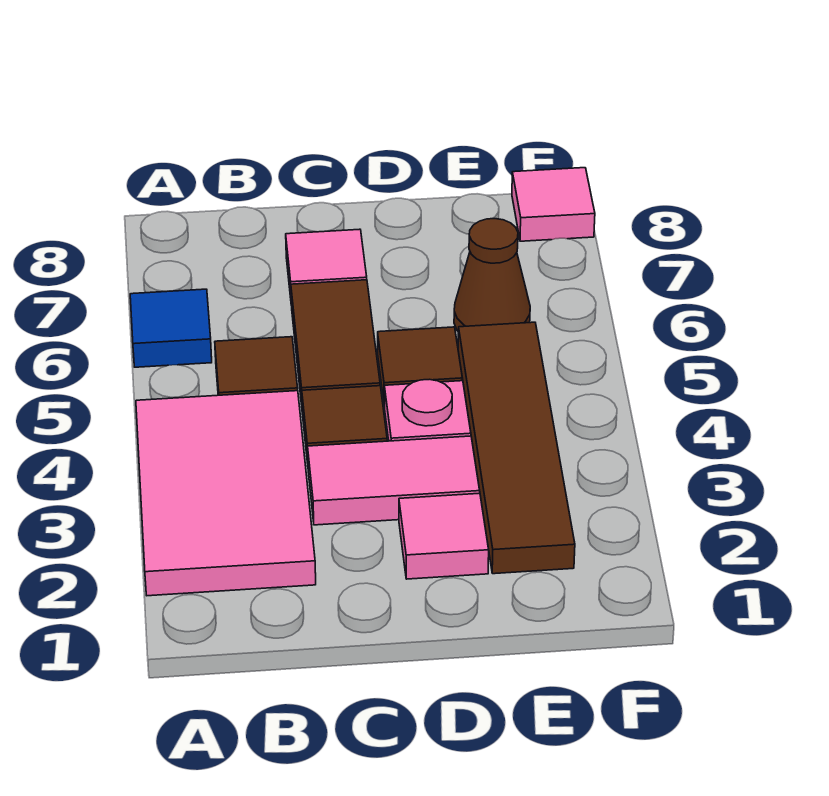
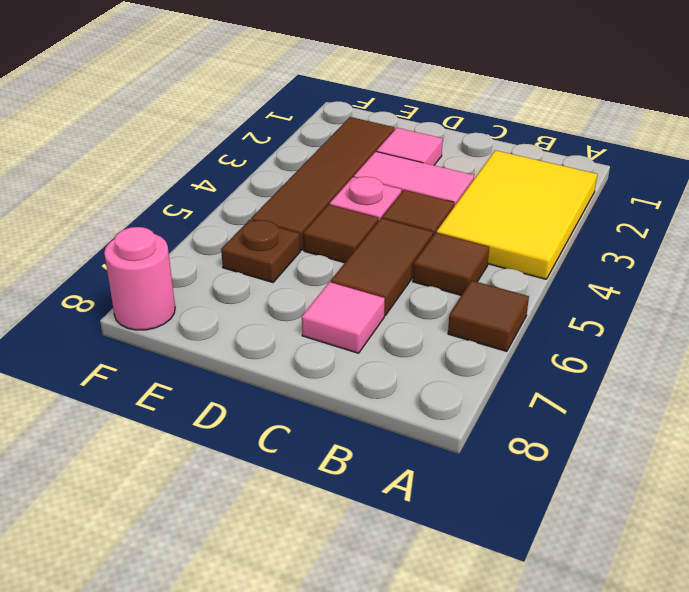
pink tile A2:B4 level 1 -> yellow tile A2:B4 level 1
blue tile A6 level 1 -> brown tile A6 level 1
brown cone E6 level 1 -> brown plate E6 level 1
pink tile F8 level 1 -> pink round brick F8 level 1

